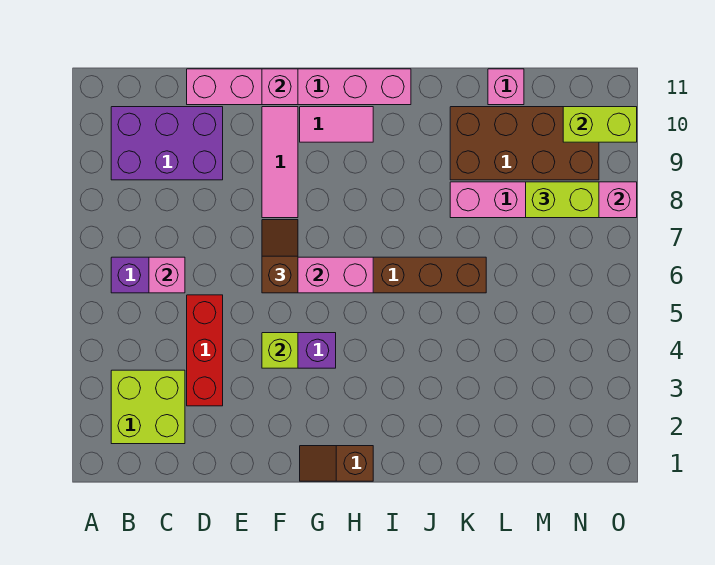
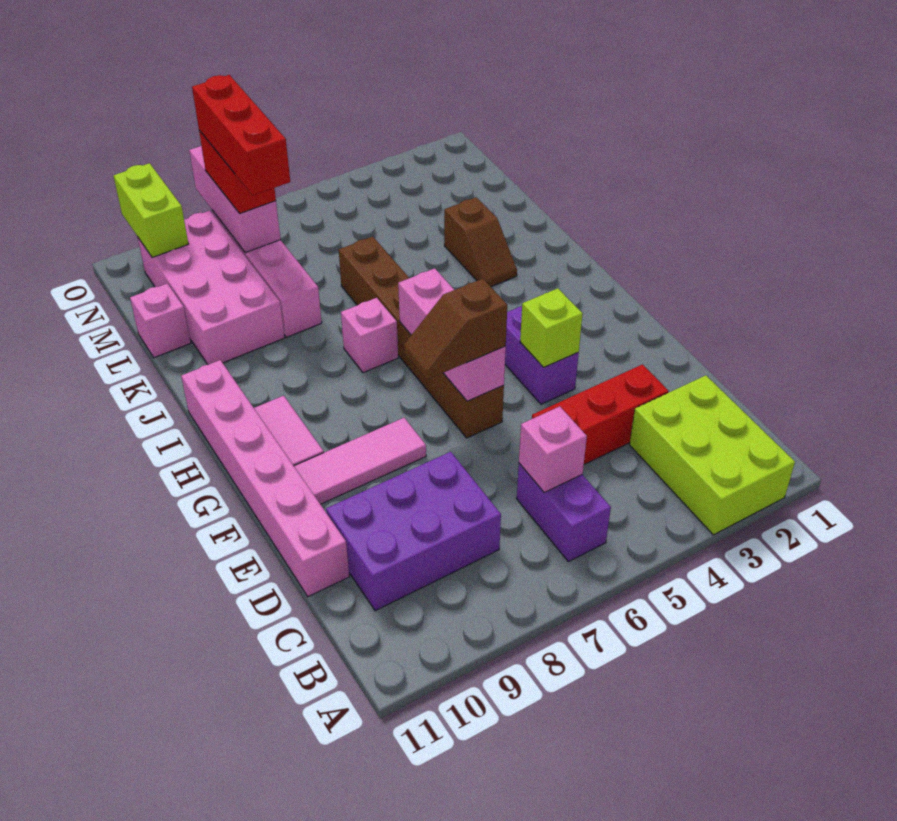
lime brick B2:C3 level 1 -> lime brick A2:C3 level 1
purple brick B9:D10 level 1 -> purple brick C8:D10 level 1
pink brick F11 level 2 -> pink brick I7 level 1
brown slope G1:H1 level 1 top H -> brown slope J3:K3 level 1 top K
brown brick K9:N10 level 1 -> pink brick K9:N10 level 1
none -> red brick L8:N8 level 4
lime brick M8:N8 level 3 -> red brick M8:N8 level 3

